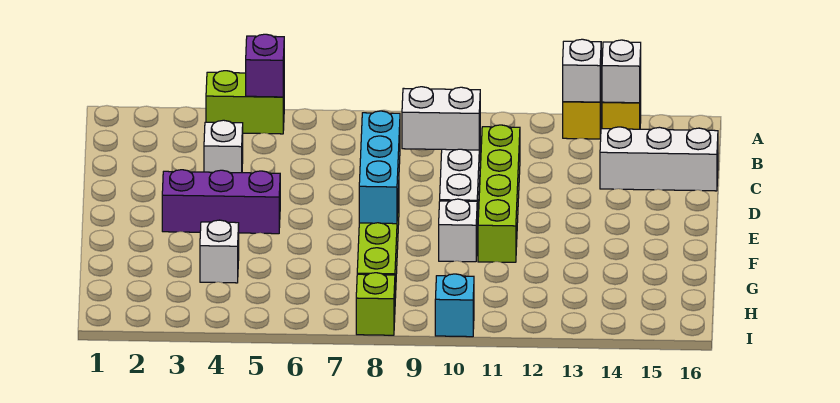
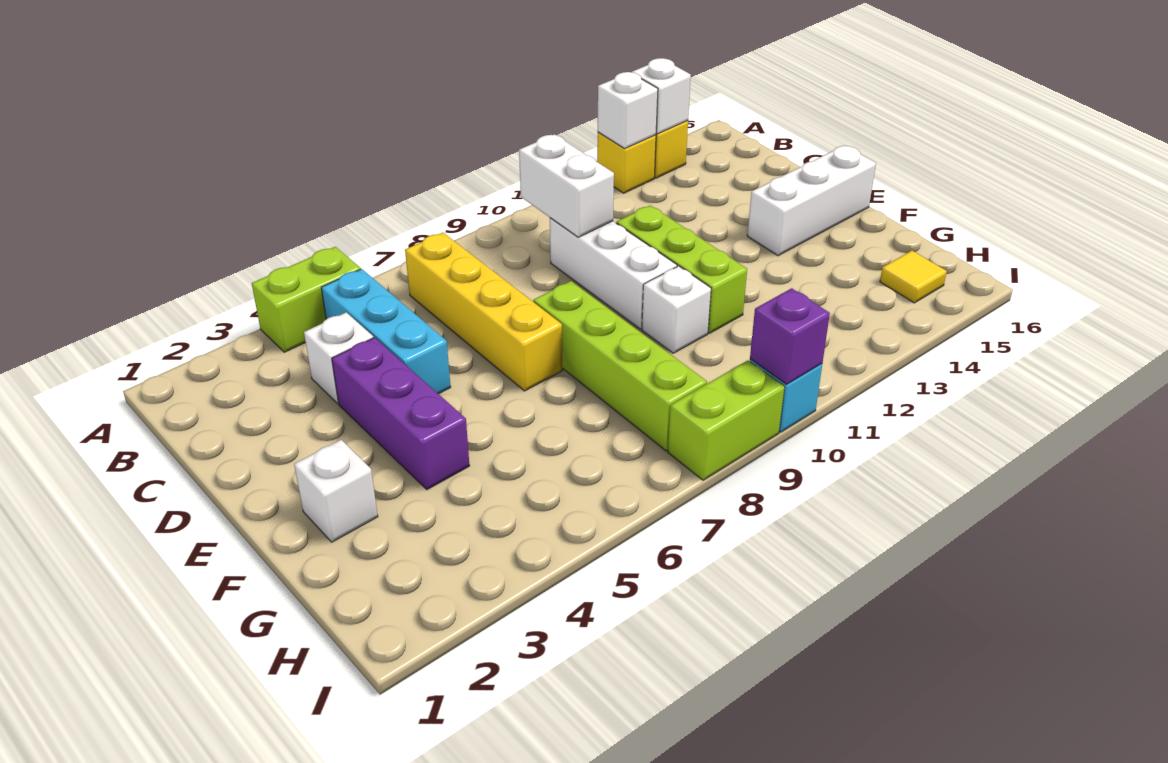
purple brick A5 level 2 -> purple brick I10 level 2
none -> yellow brick B7:E7 level 1
white brick C9:C10 level 2 -> white brick B10:C10 level 2
lime brick C11:F11 level 1 -> lime brick D11:F11 level 1
white brick C14:C16 level 1 -> white brick E14:E16 level 1
cyan brick D8:F8 level 2 -> cyan brick B5:D5 level 1
purple brick E3:E5 level 1 -> purple brick D4:F4 level 1
white brick G4 level 1 -> white brick F2 level 1
none -> yellow tile H15 level 1
lime brick I8 level 1 -> lime brick I8:I9 level 1

